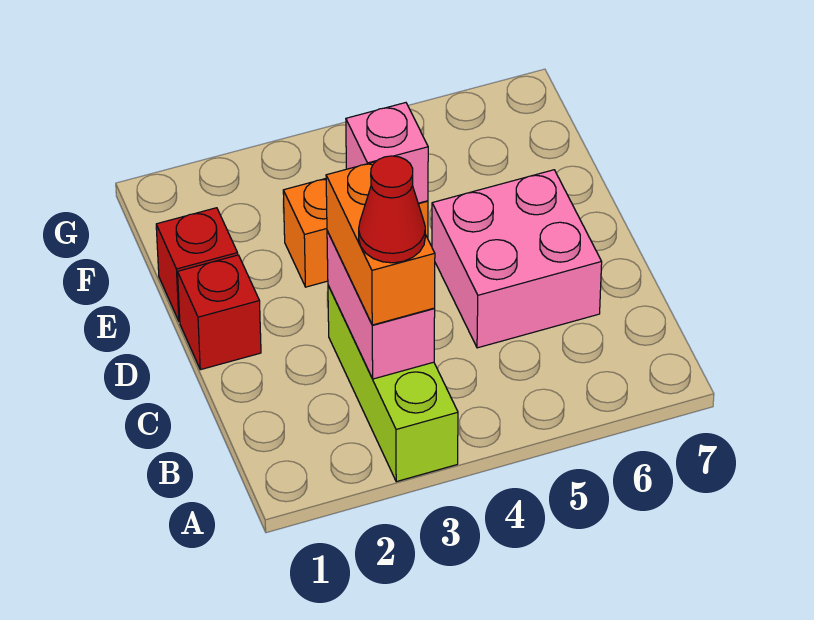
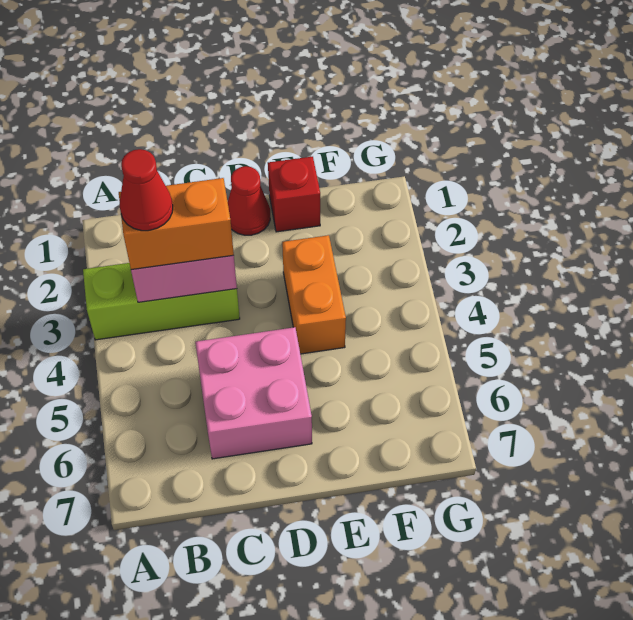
red brick D1 level 1 -> red cone D1 level 1
pink brick E4 level 2 -> none

